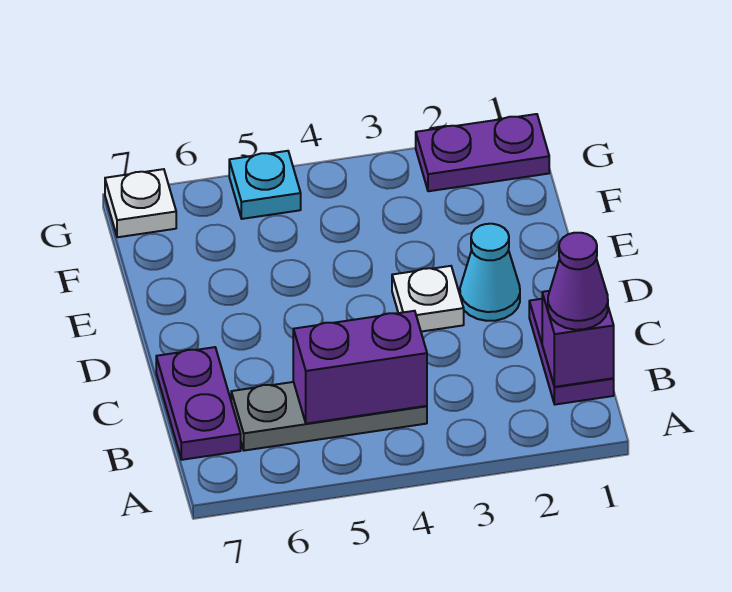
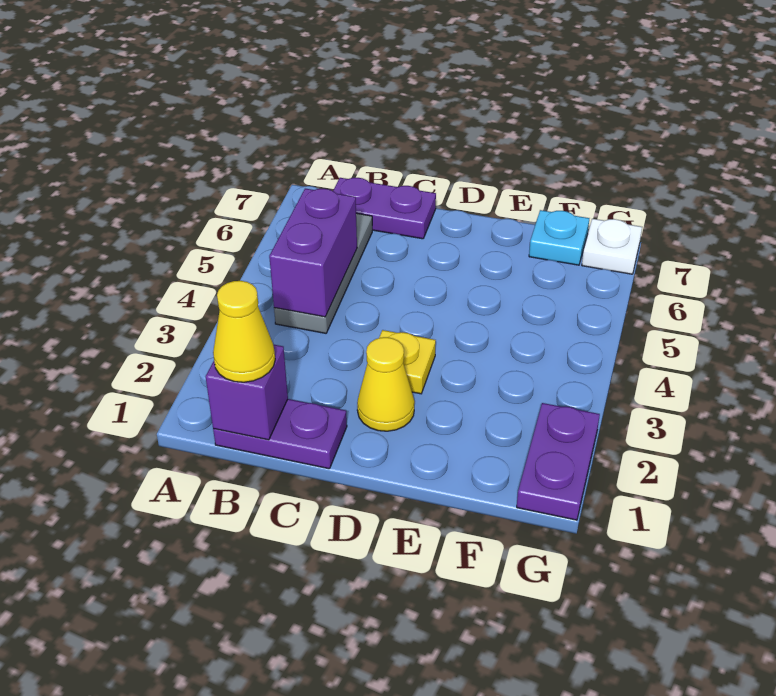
purple cone B1 level 3 -> yellow cone B1 level 3
cyan cone D2 level 1 -> yellow cone D2 level 1
white plate D3 level 1 -> yellow plate D3 level 1
cyan plate G5 level 1 -> cyan plate F7 level 1

